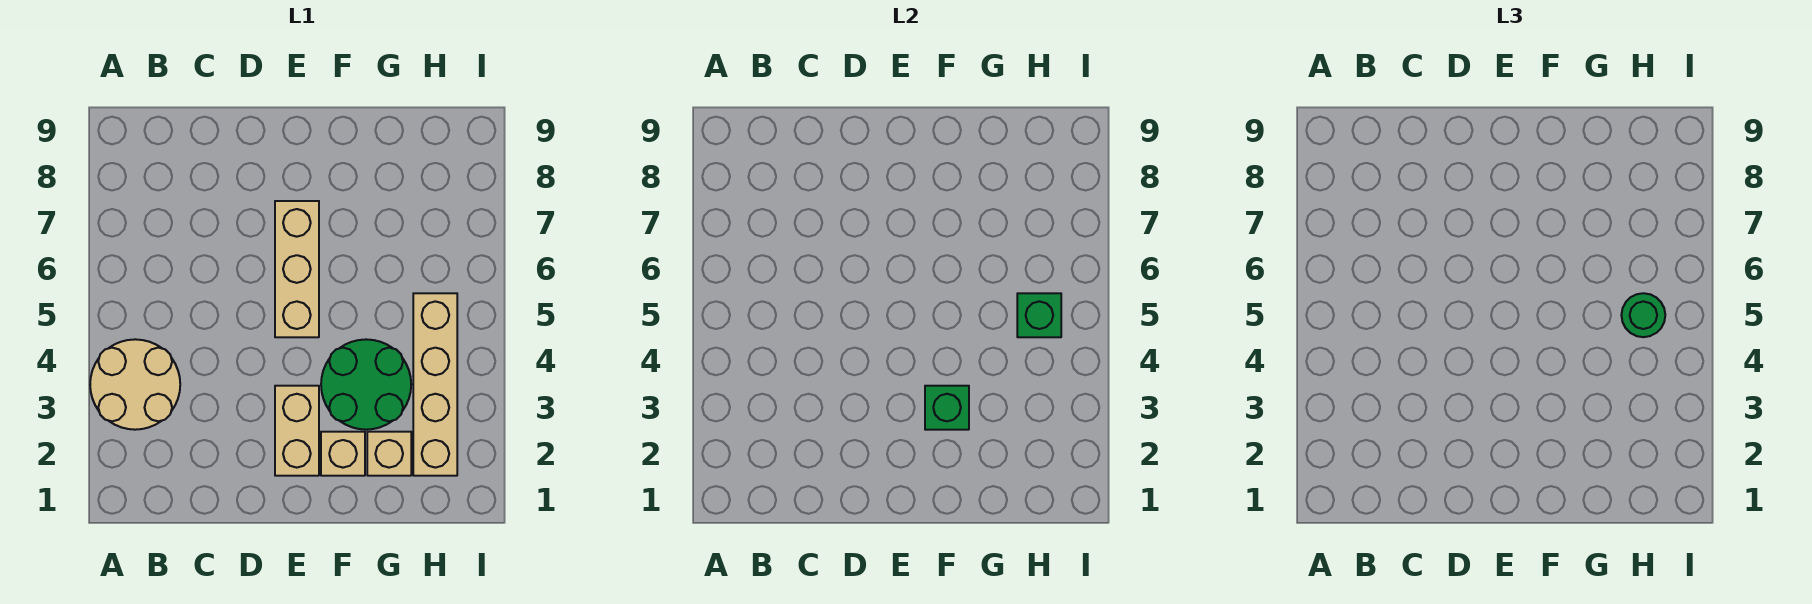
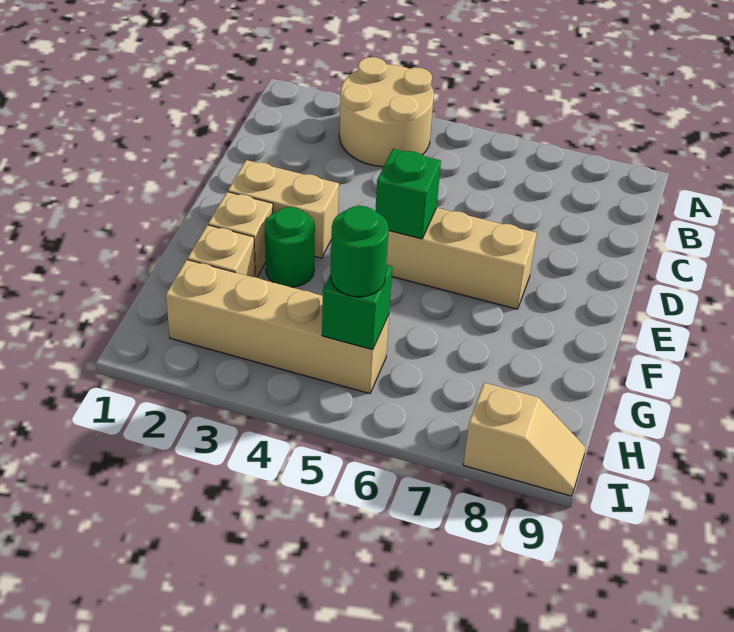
green round brick F3:G4 level 1 -> green round brick F3 level 1
green brick F3 level 2 -> green brick E5 level 2
none -> tan slope I8:I9 level 1 top 8

